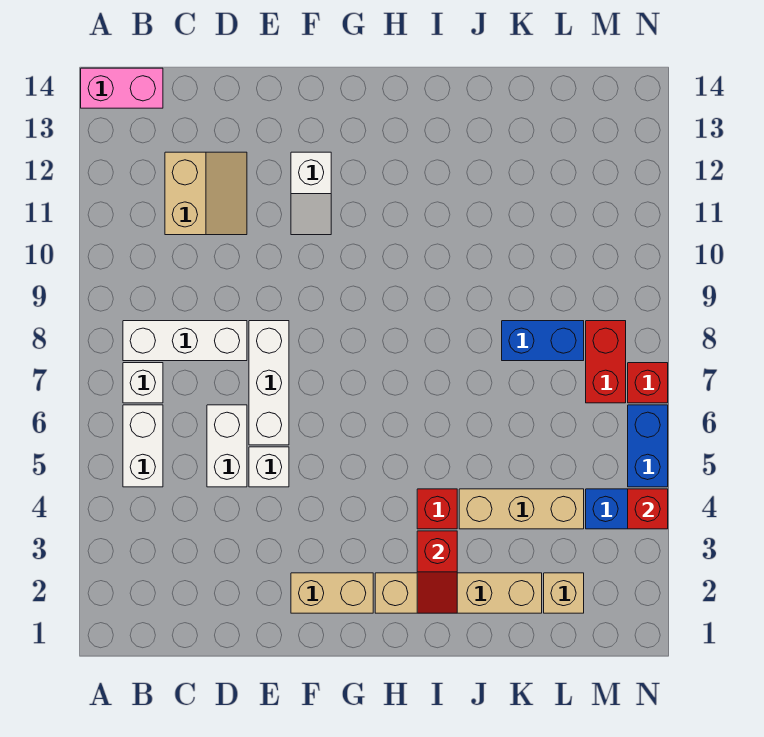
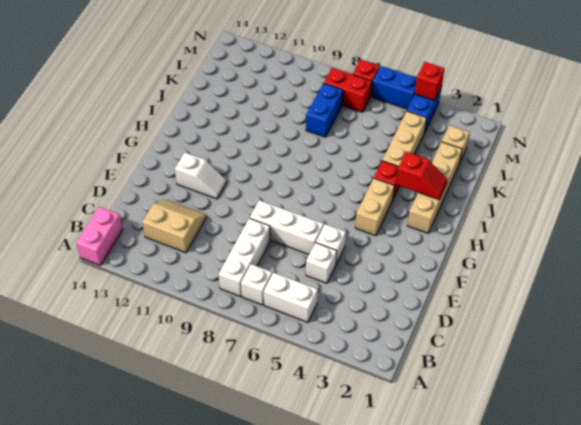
white brick D5:D6 level 1 -> white brick D5 level 1
tan brick F2:G2 level 1 -> tan brick G4:H4 level 1

